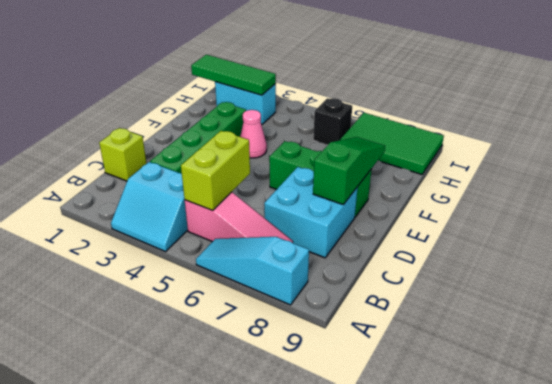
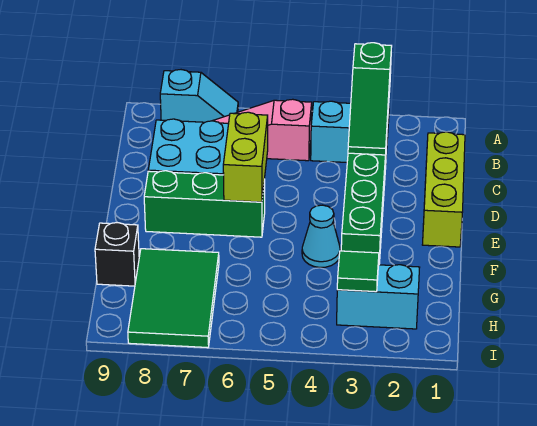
cyan slope A6:A8 level 1 top 8 -> cyan slope A7:A8 level 1 top 8
lime brick B5:C5 level 2 -> lime brick D6:E6 level 2
lime brick C1 level 1 -> lime brick C1:E1 level 1
green slope D8:F8 level 2 top D -> green slope A3:C3 level 2 top A
pink cone F4 level 1 -> cyan cone F4 level 1
green tile H1:H3 level 2 -> green tile H3 level 2
black brick H6 level 1 -> black brick G9 level 1
green tile H7:I9 level 1 -> green tile G7:I8 level 1

